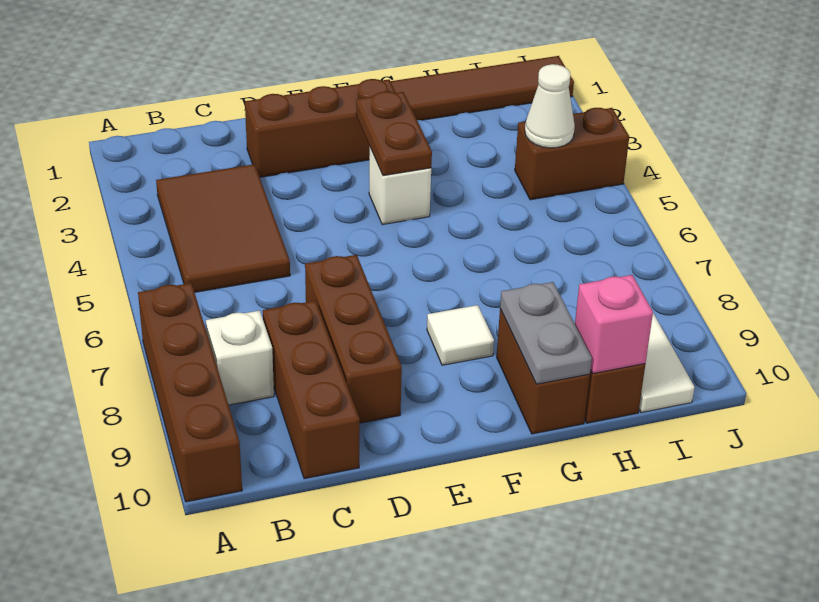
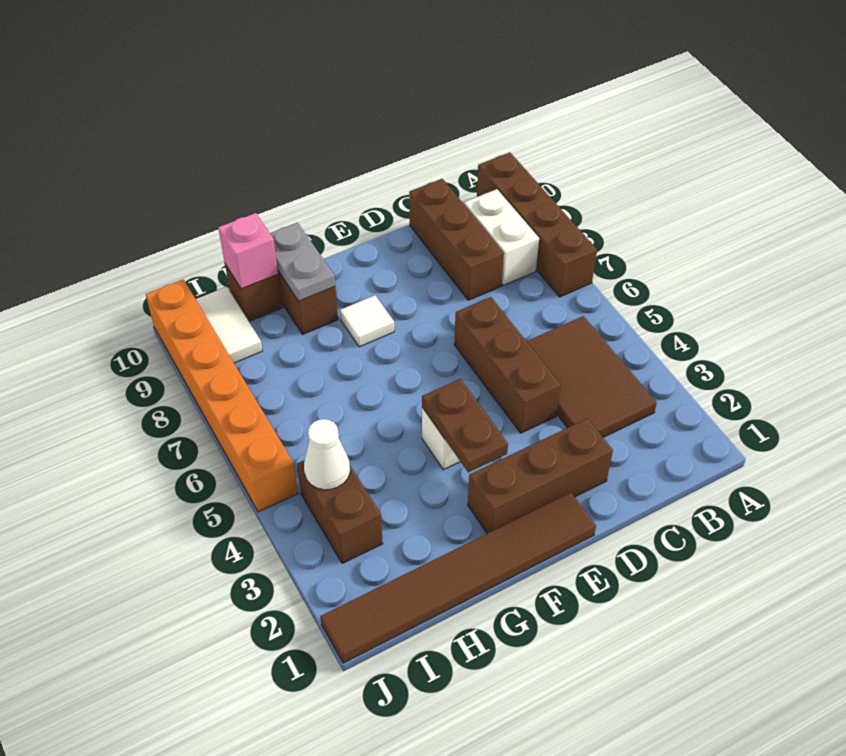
white brick B8 level 1 -> white brick B8:B9 level 1
brown brick D7:D9 level 1 -> brown brick D4:D6 level 1
brown brick I4:J4 level 1 -> brown brick I3:I4 level 1
none -> orange brick J5:J10 level 1

